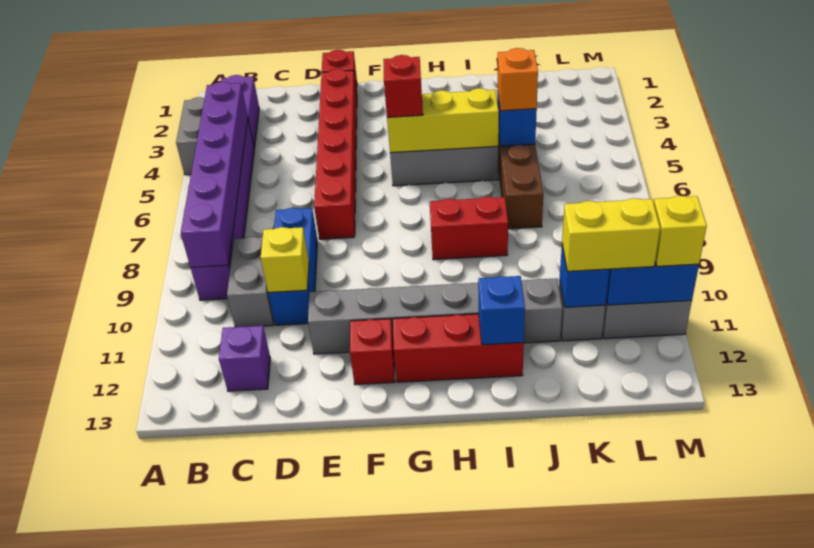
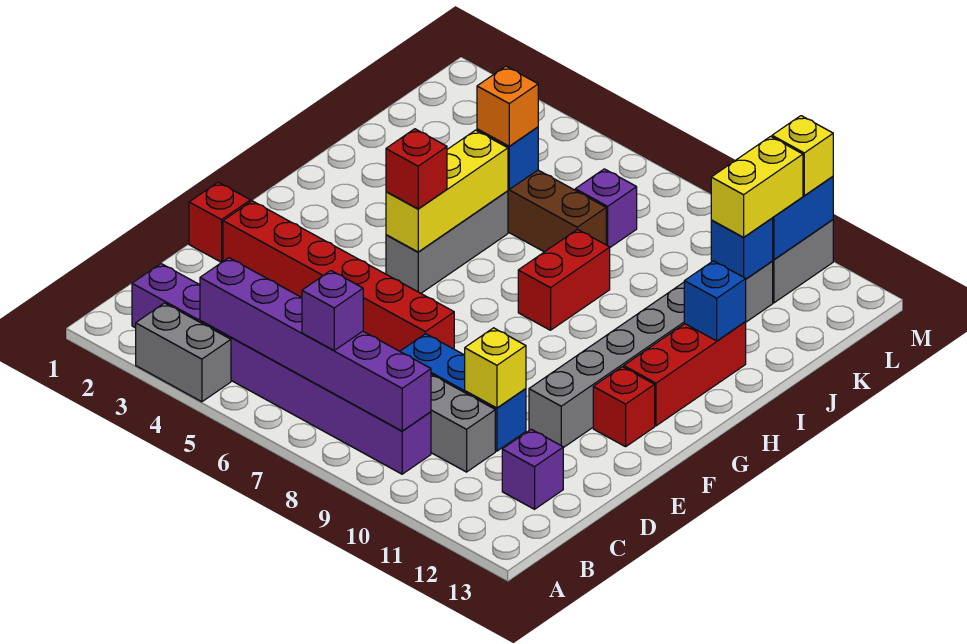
none -> purple brick B7 level 3
none -> purple brick K7 level 1

